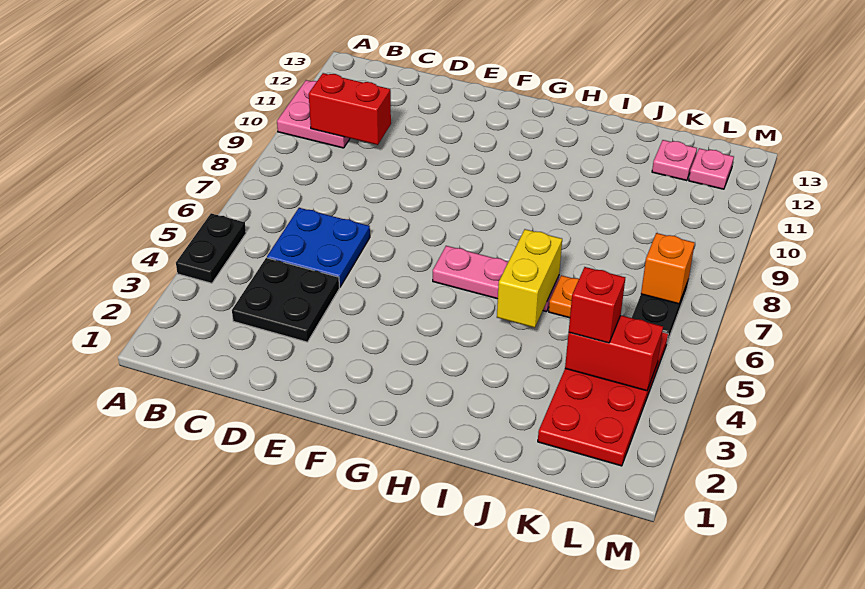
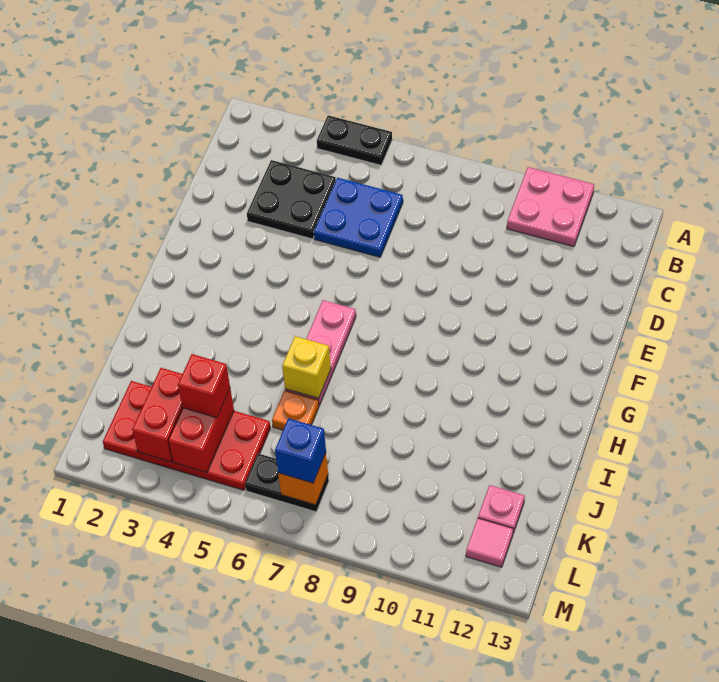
red brick B10:C10 level 2 -> red brick K3:L3 level 2
yellow brick I5:I6 level 2 -> yellow brick I6 level 2
none -> blue brick L7 level 3
pink plate L12 level 1 -> pink tile L12 level 1

